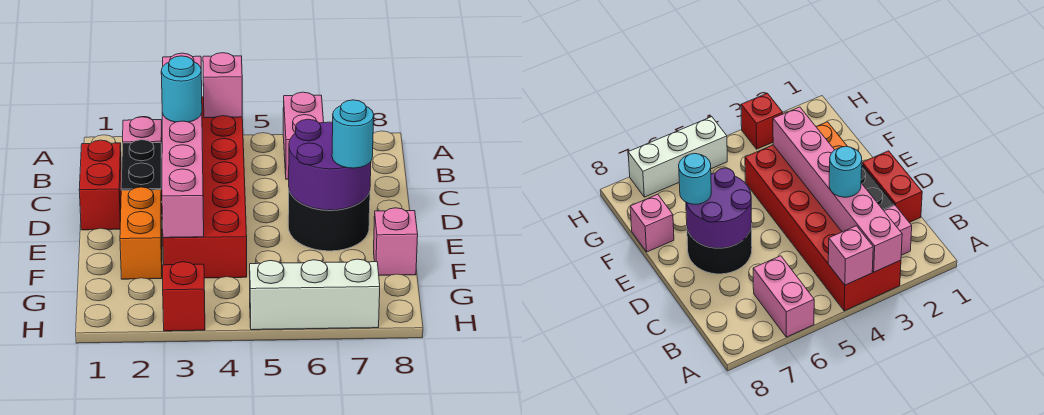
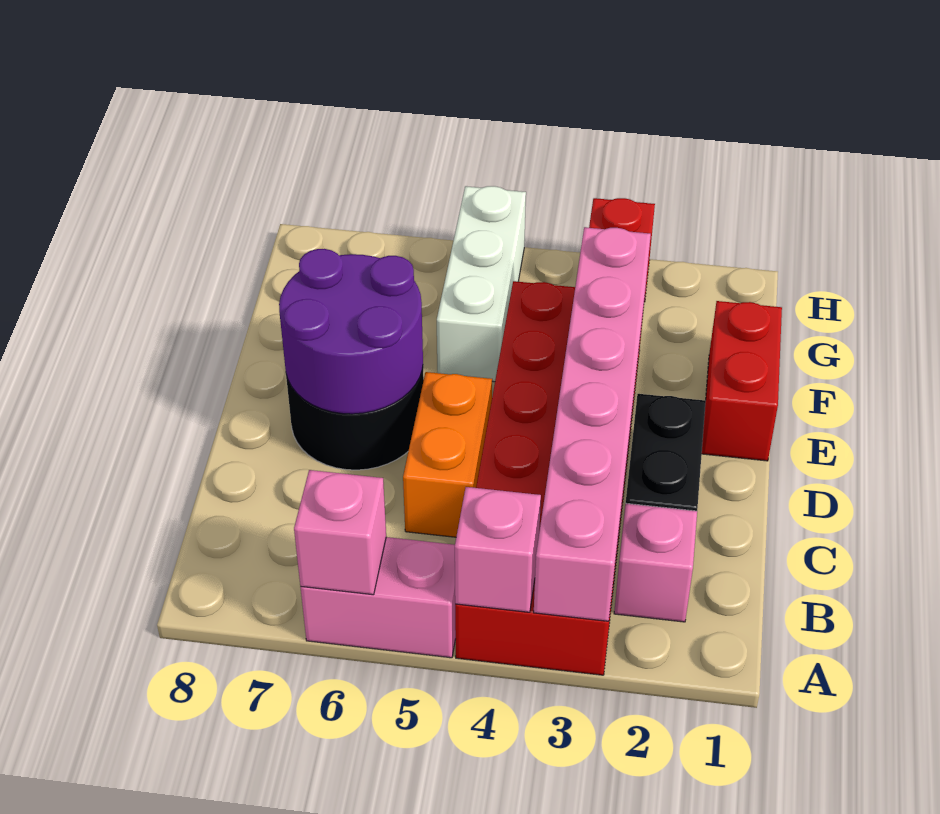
pink brick A6:B6 level 1 -> pink brick A5:A6 level 1
red brick C1:D1 level 1 -> red brick E1:F1 level 1
cyan round brick C3 level 3 -> none
orange brick E2:F2 level 1 -> orange brick C5:D5 level 1
cyan round brick E7 level 3 -> none
pink brick F8 level 1 -> pink brick A6 level 2
white brick H5:H7 level 1 -> white brick F5:H5 level 1

